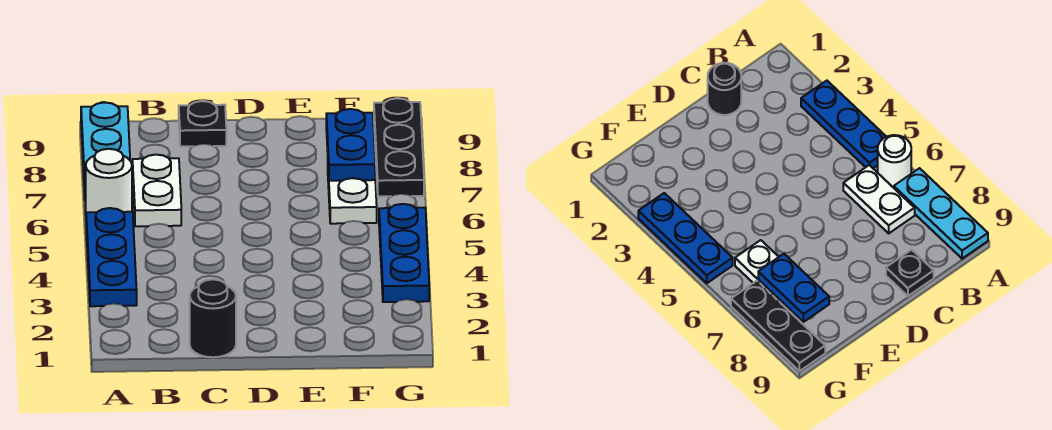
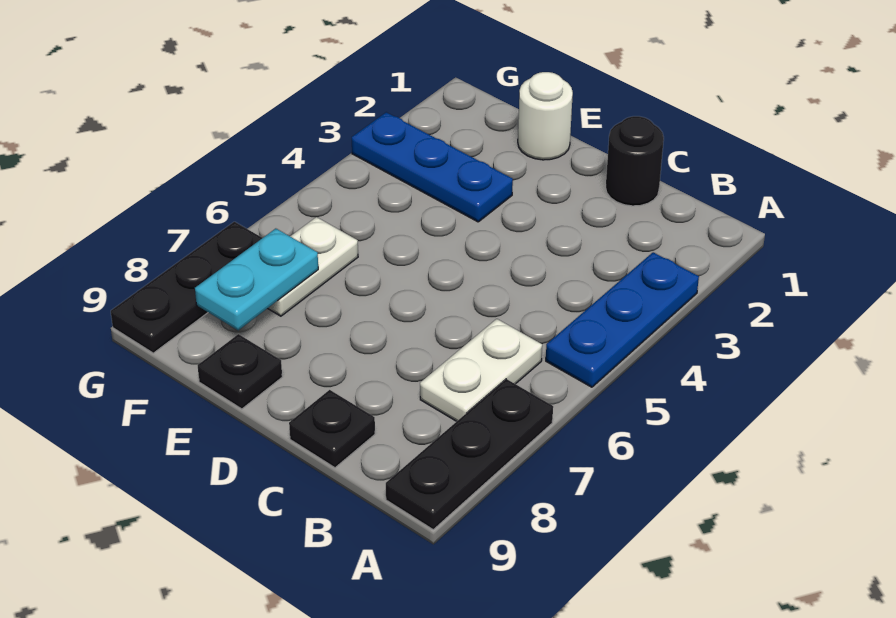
white round brick A6 level 1 -> white round brick E1 level 1
cyan plate A7:A9 level 1 -> black plate A7:A9 level 1
none -> black plate E9 level 1
blue plate F7:F8 level 2 -> cyan plate F7:F8 level 2
blue plate G3:G5 level 1 -> blue plate E3:G3 level 1

